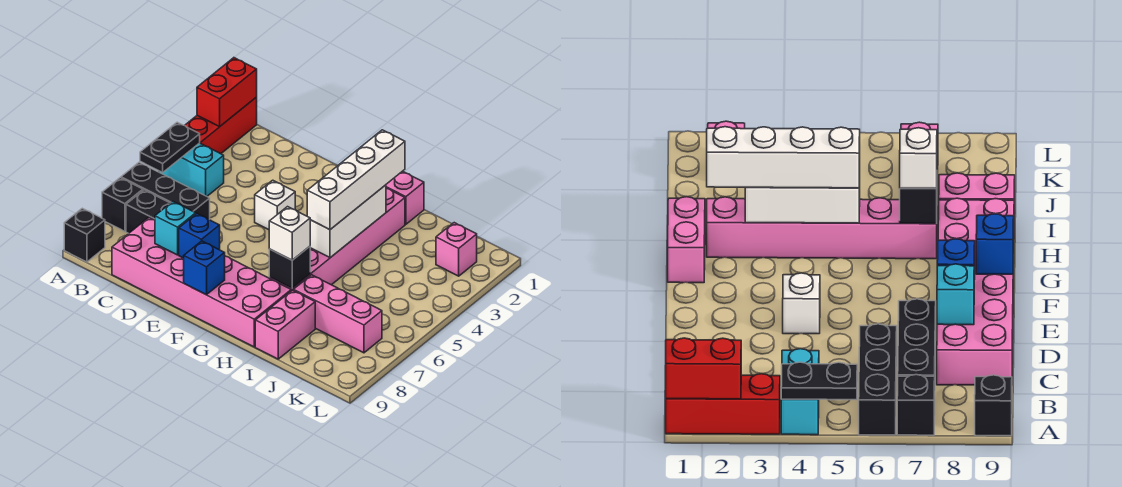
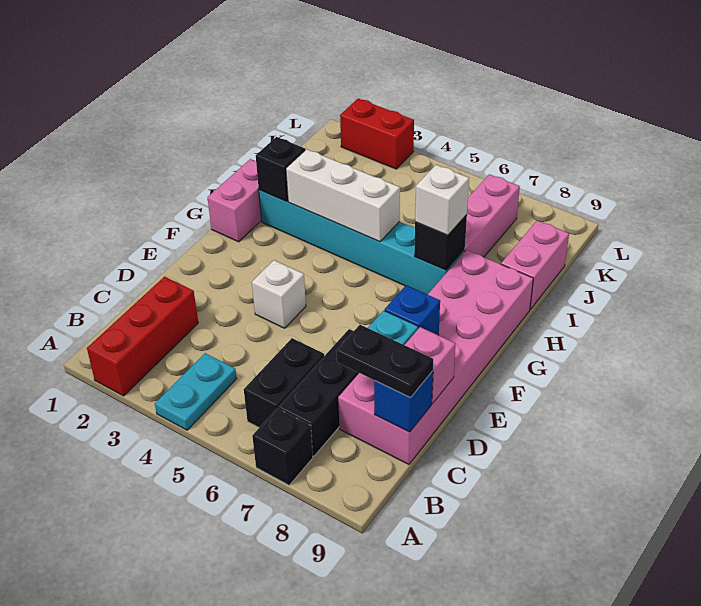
red brick A1:A3 level 1 -> red brick A2:C2 level 1
red brick A1:A2 level 2 -> red brick L2:L3 level 1
cyan brick A4:B4 level 1 -> cyan plate A4:B4 level 1
black plate A4:A5 level 2 -> black plate C8:C9 level 3
black brick A6:C6 level 1 -> black brick B6:C6 level 1
black brick A9 level 1 -> black brick H2 level 2
blue brick F9 level 2 -> blue brick C9 level 2
pink brick H2:H7 level 1 -> cyan brick H2:H7 level 1
white brick H2:H5 level 3 -> none
pink brick I8:I9 level 1 -> pink brick I9:J9 level 1
pink brick K2 level 1 -> pink brick D9 level 2

